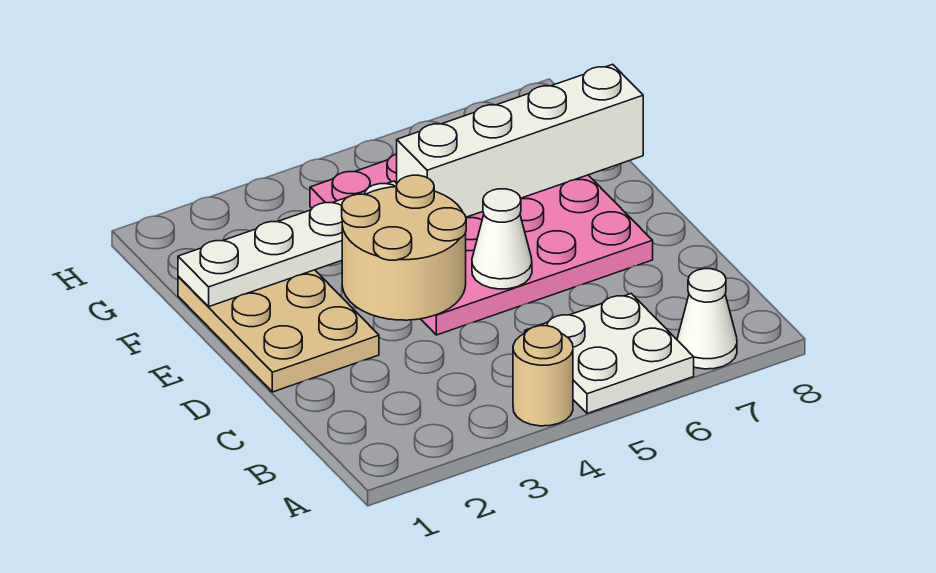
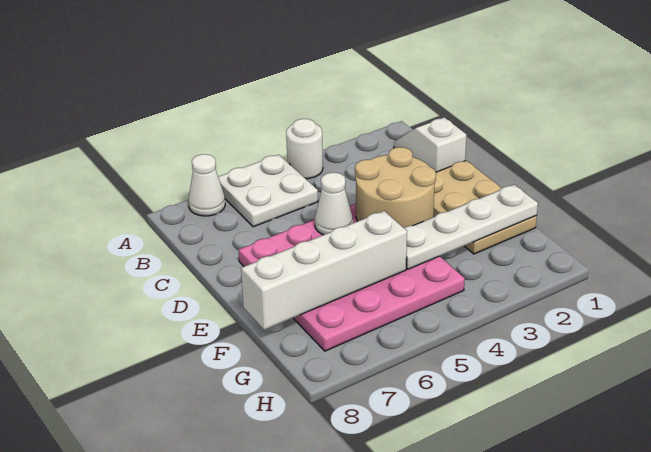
tan round brick A4 level 1 -> white round brick A4 level 1
none -> white slope B1:C1 level 1 top C

